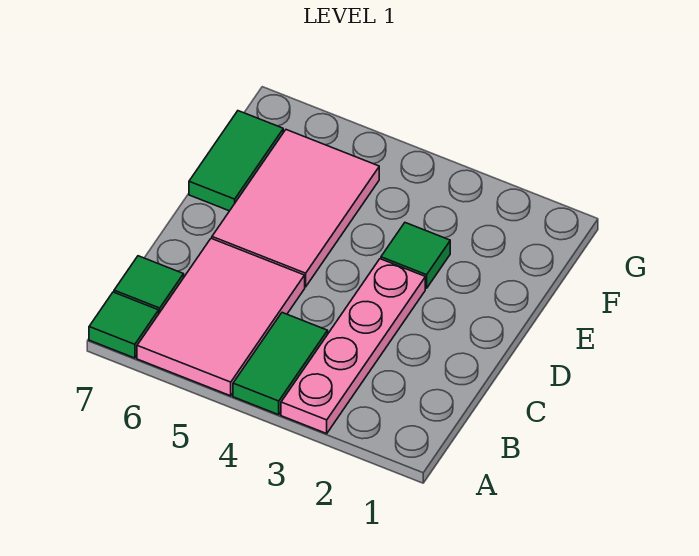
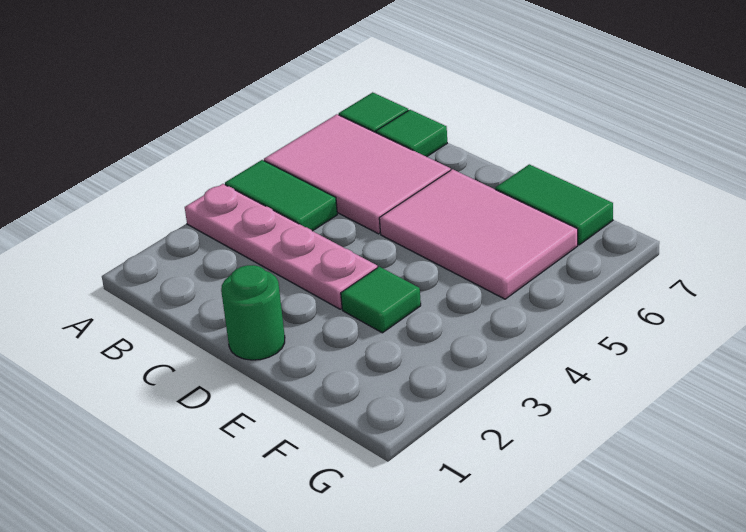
none -> green round brick D1 level 1

